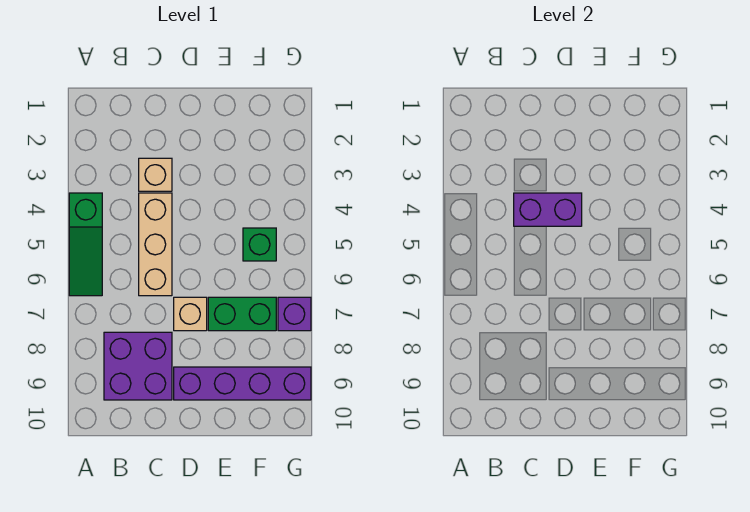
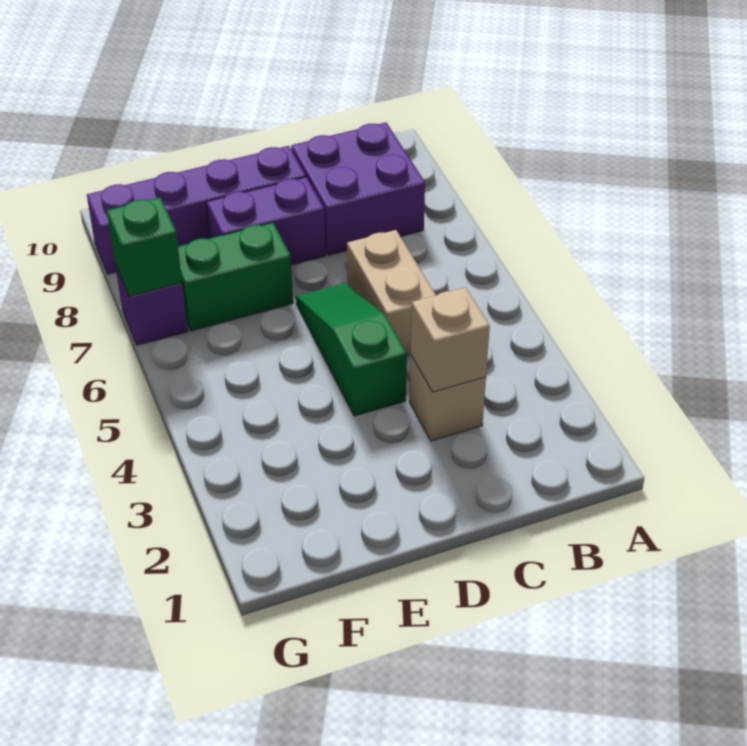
green slope A4:A6 level 1 top 4 -> green slope D4:D6 level 1 top 4
tan brick C4:C6 level 1 -> tan brick C5:C6 level 1
purple brick C4:D4 level 2 -> purple brick D8:E8 level 1
tan brick D7 level 1 -> tan brick C3 level 2
green brick F5 level 1 -> green brick G7 level 2

